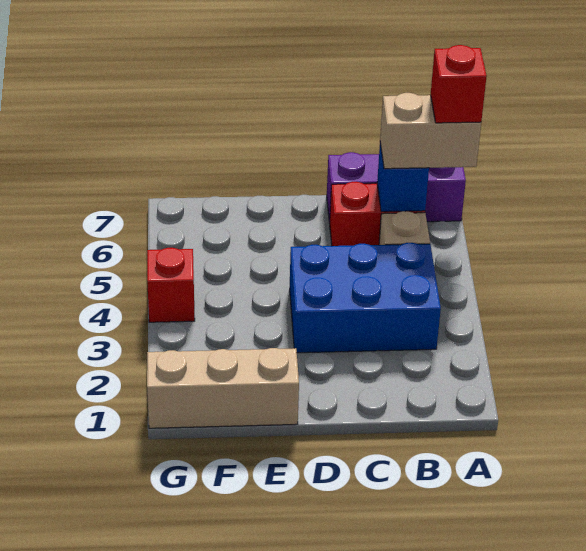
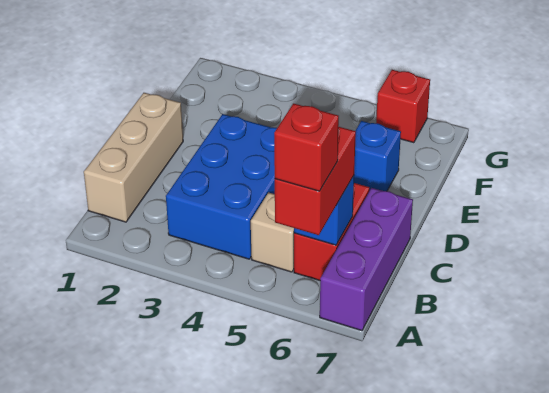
tan brick A6:B6 level 3 -> red brick A6:B6 level 3
tan brick E1:G1 level 1 -> tan brick B1:D1 level 1
none -> blue brick E6 level 1
red brick G4 level 1 -> red brick G6 level 1

